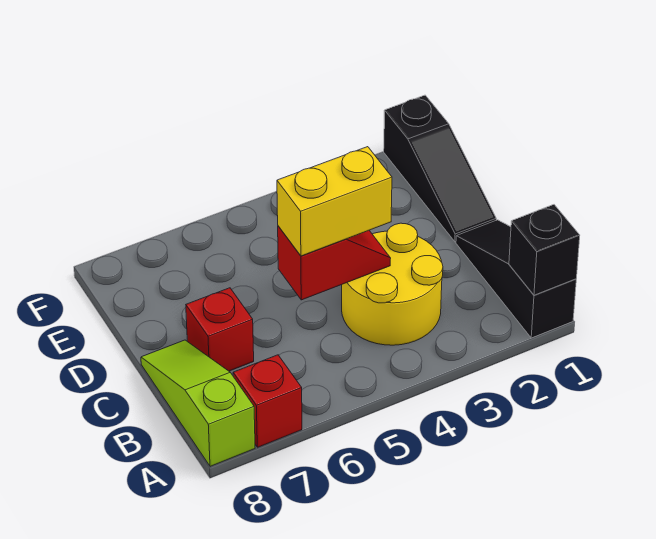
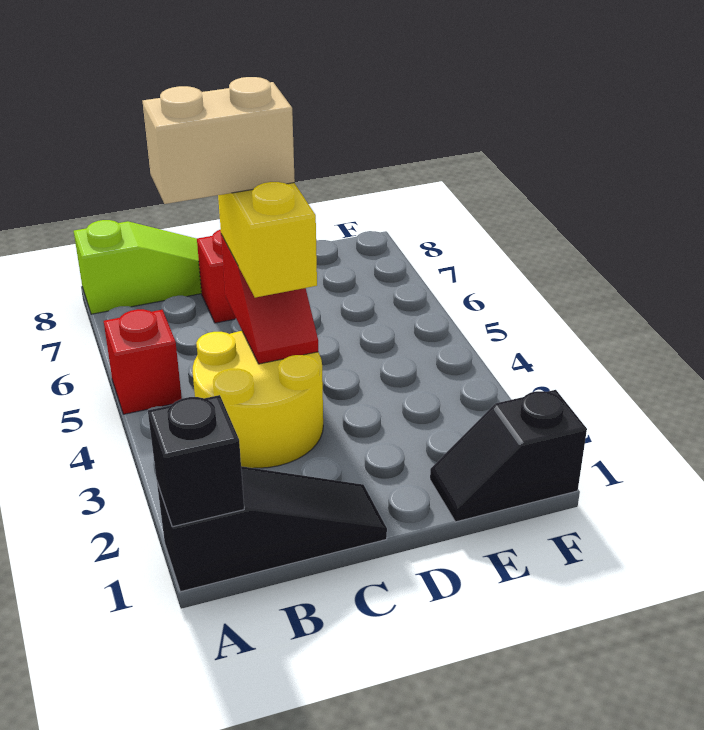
red brick A7 level 1 -> red brick A5 level 1
none -> tan brick B5:C5 level 4
black slope D1:F1 level 1 top F -> black slope E1:F1 level 1 top F

